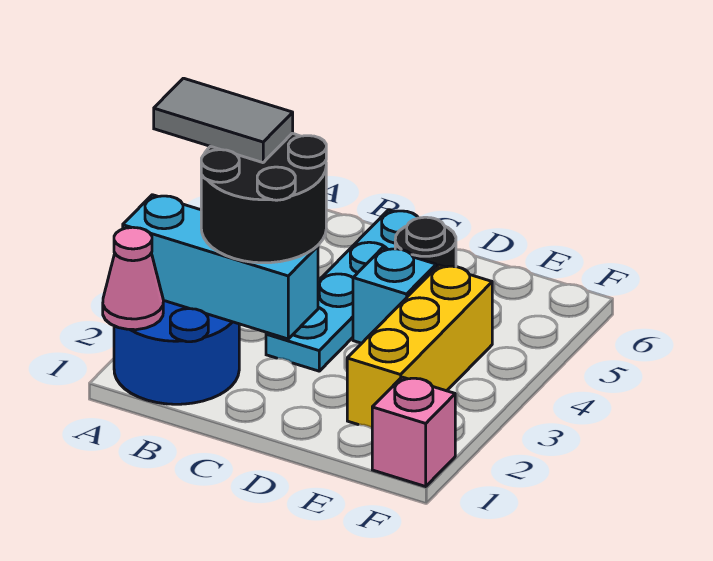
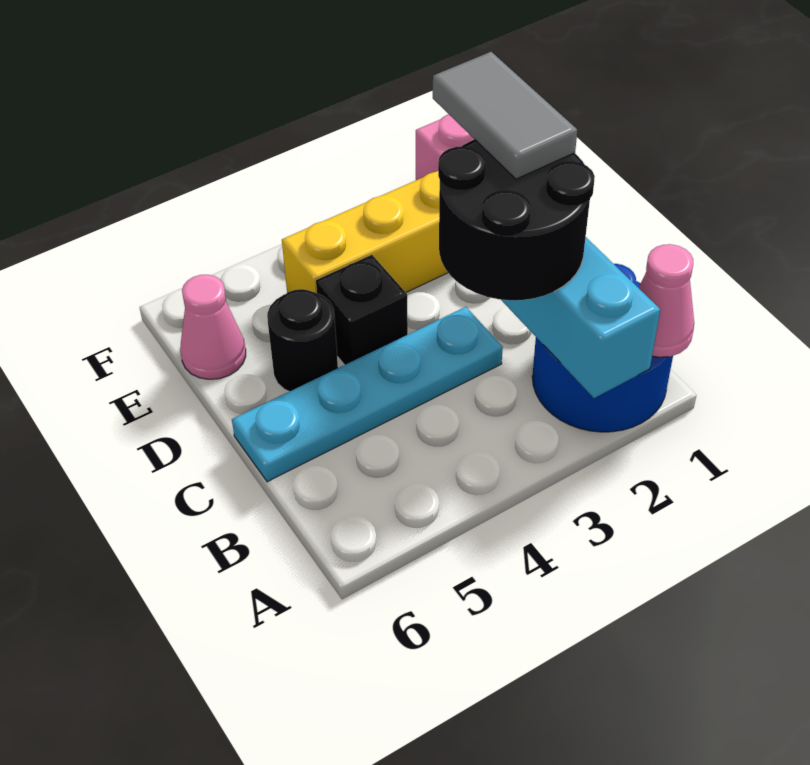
grey tile A3:B3 level 4 -> grey tile C2:D2 level 4
cyan brick D4 level 1 -> black brick D4 level 1
none -> pink cone E6 level 1

